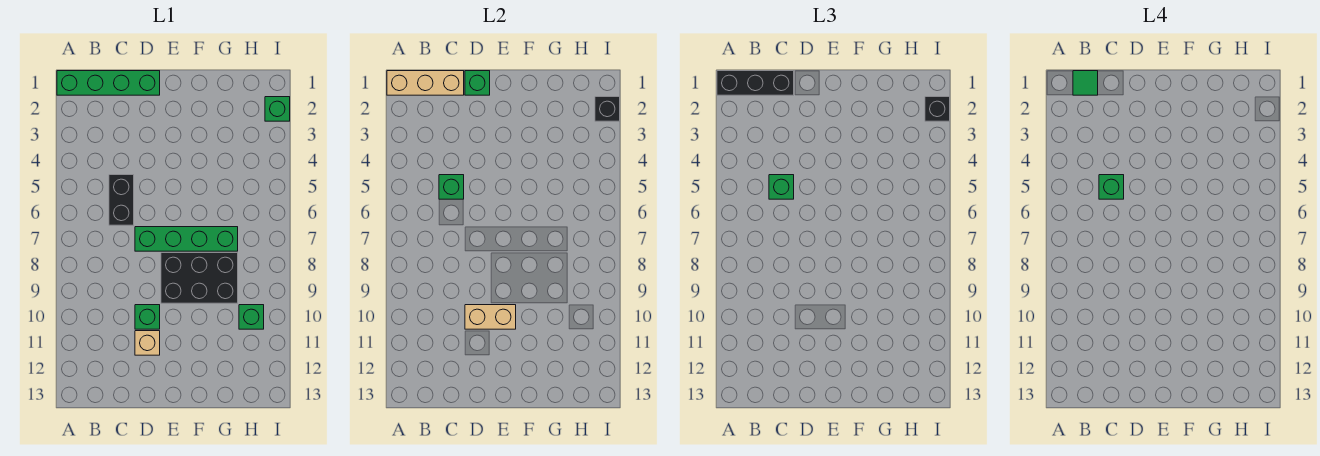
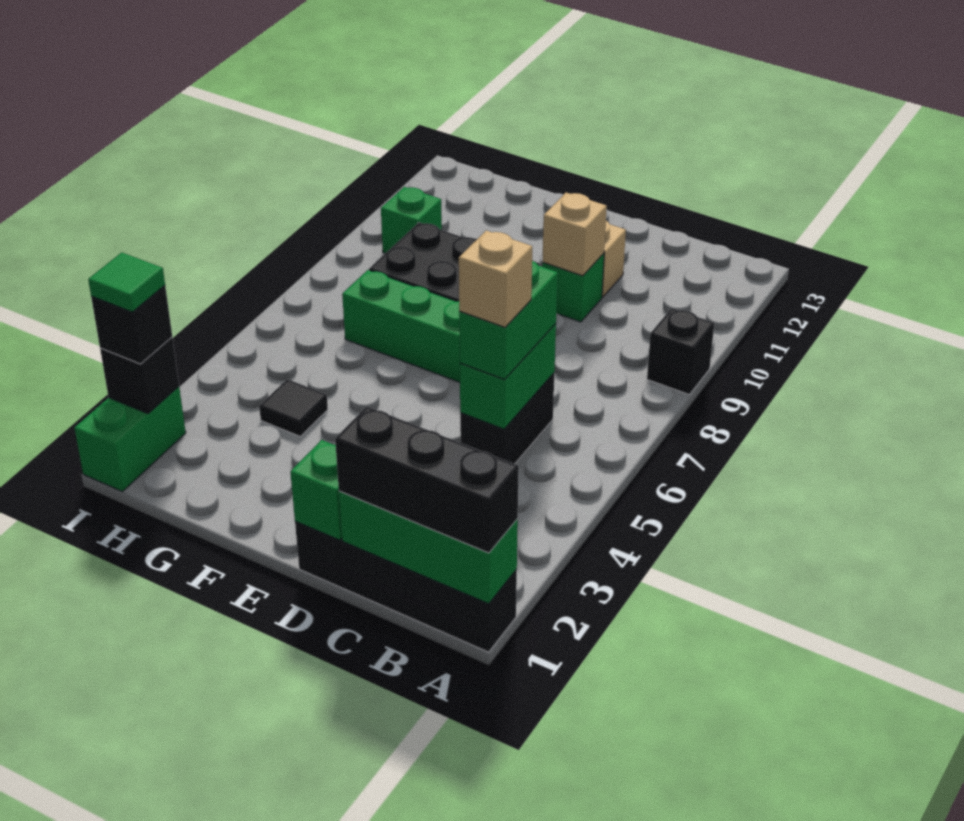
green brick A1:D1 level 1 -> black brick A1:D1 level 1
tan brick A1:C1 level 2 -> green brick A1:C1 level 2
none -> black brick A9 level 1
green tile B1 level 4 -> green tile I2 level 4
green brick C5 level 2 -> green brick C5:C6 level 2
green brick C5 level 3 -> green brick C5:C6 level 3
green brick C5 level 4 -> tan brick C5 level 4
tan brick D10:E10 level 2 -> tan brick D10 level 2
none -> black tile G4 level 1
green brick I2 level 1 -> green brick I1:I2 level 1

